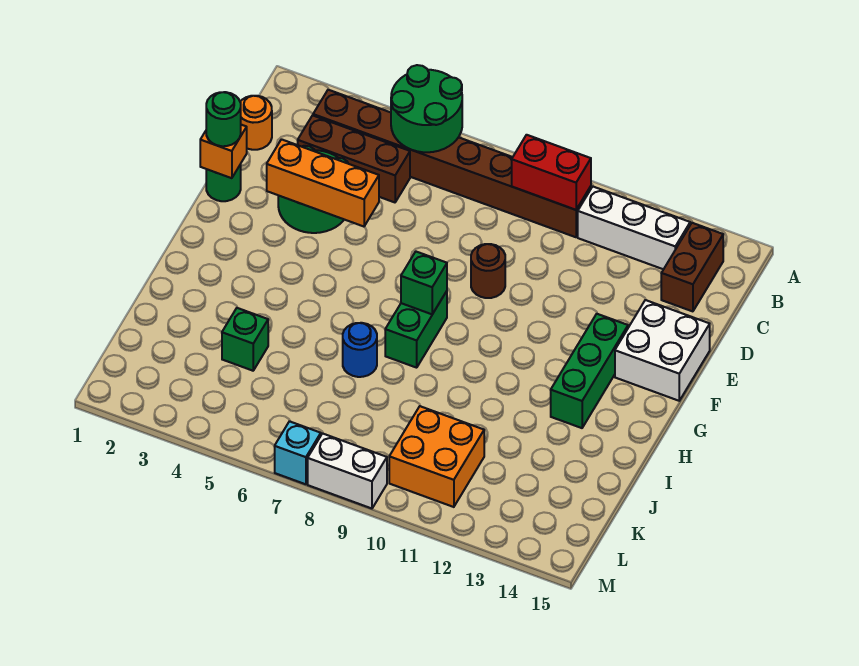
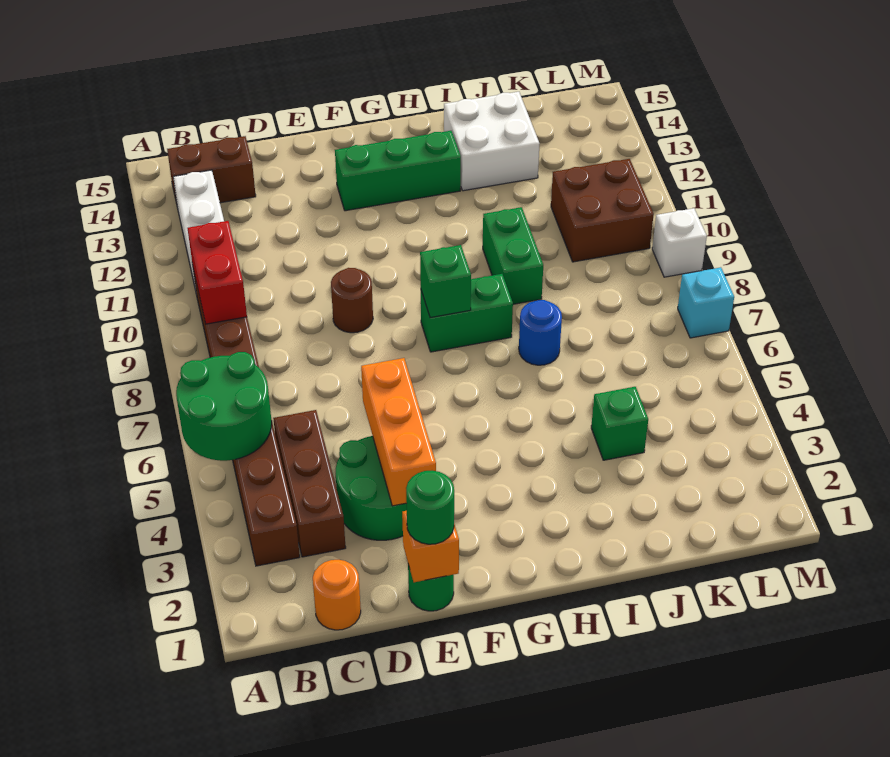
white brick E14:F15 level 1 -> white brick I13:J14 level 1
none -> green brick I9:I10 level 1
orange brick K10:L11 level 1 -> brown brick K10:L11 level 1
white brick M8:M9 level 1 -> white brick M9 level 1

